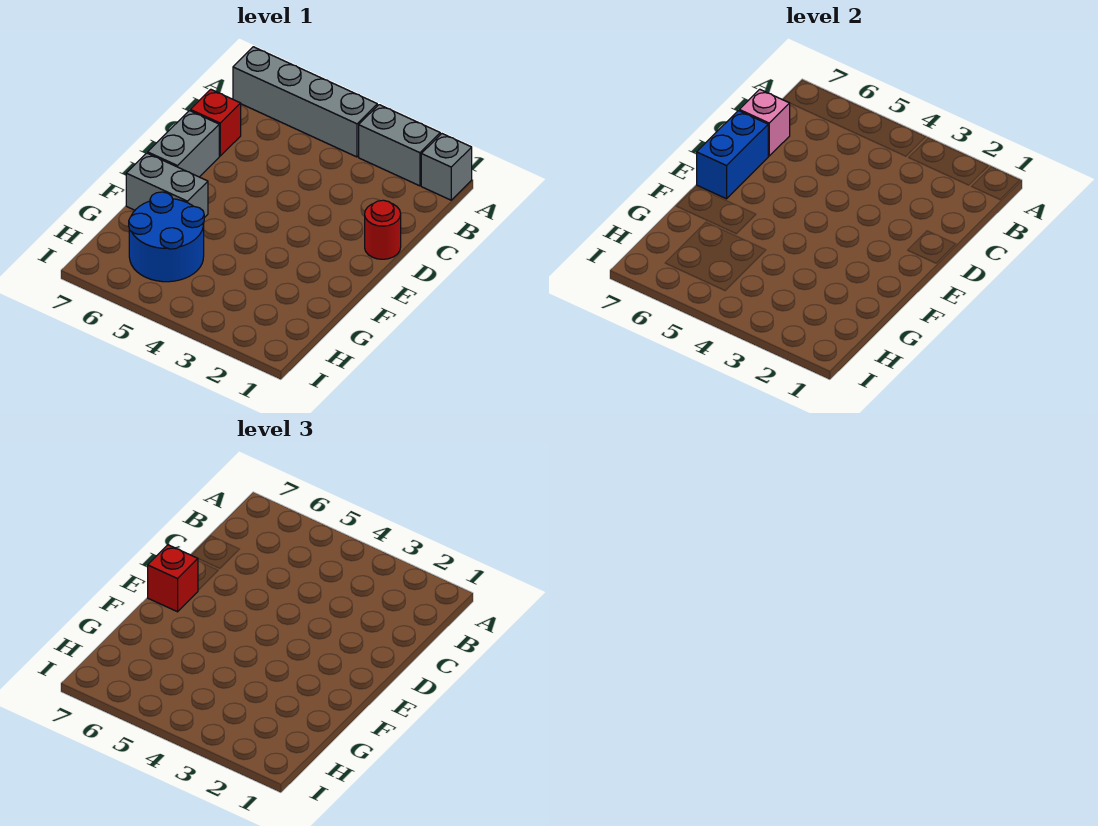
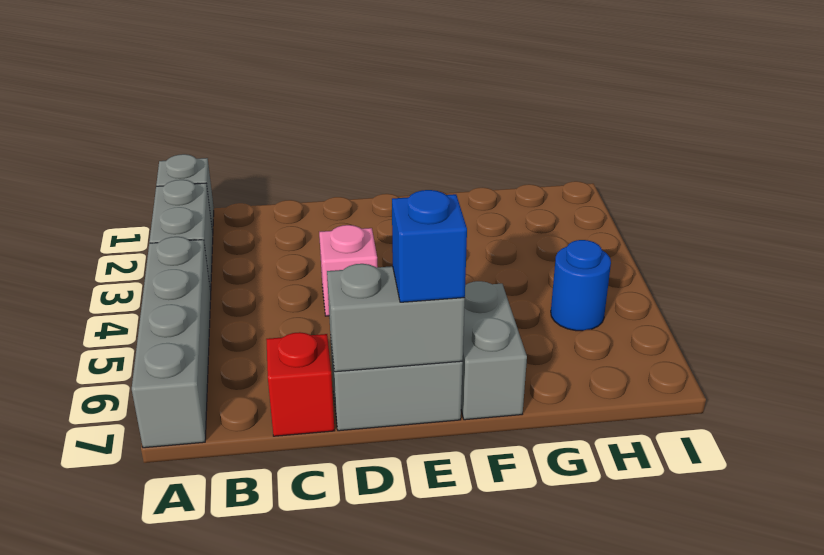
pink brick C7 level 2 -> pink brick D4 level 1
red round brick D1 level 1 -> none
blue brick D7:E7 level 2 -> grey brick D7:E7 level 2
red brick E7 level 3 -> blue brick E7 level 3
blue round brick G5:H6 level 1 -> blue round brick H5 level 1

